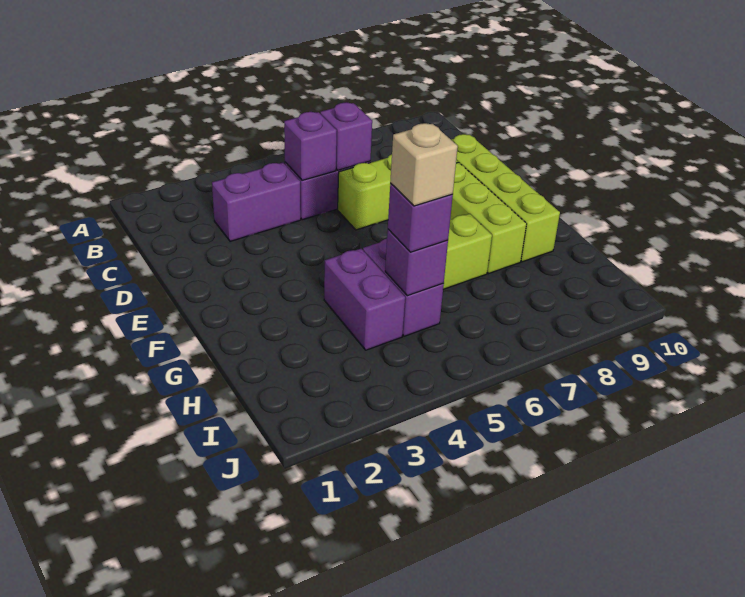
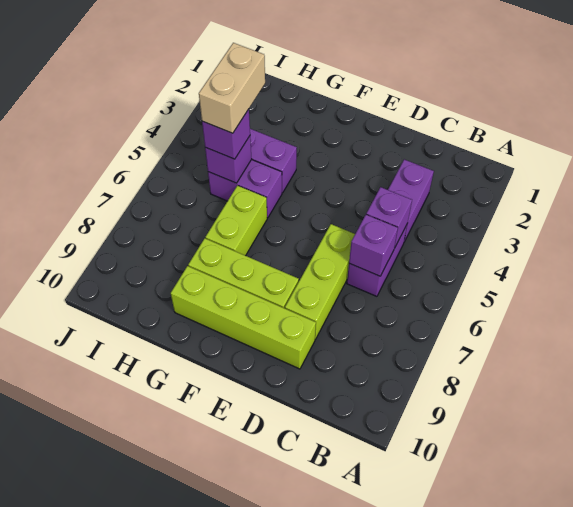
tan brick H5 level 4 -> tan brick H4:H5 level 4

